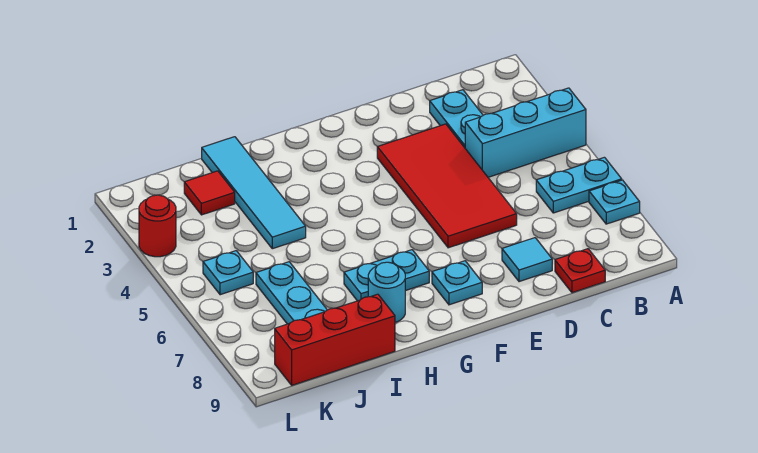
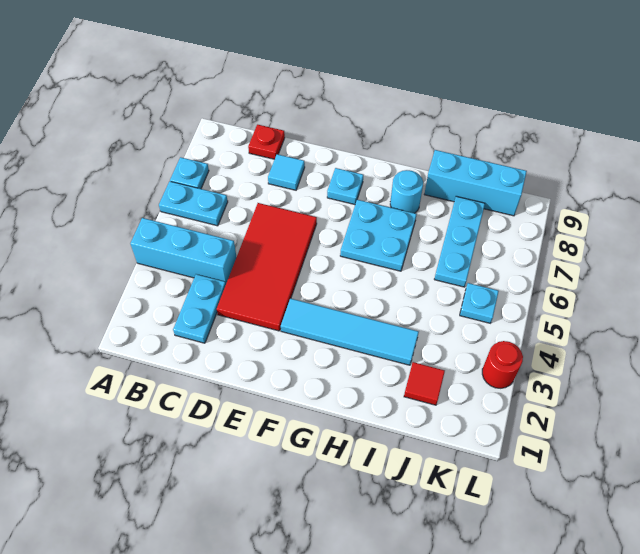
cyan plate G7:H7 level 1 -> cyan plate G6:H7 level 1
cyan tile I1:I4 level 1 -> cyan tile F3:I3 level 1
red brick I9:K9 level 1 -> cyan brick I9:K9 level 1

